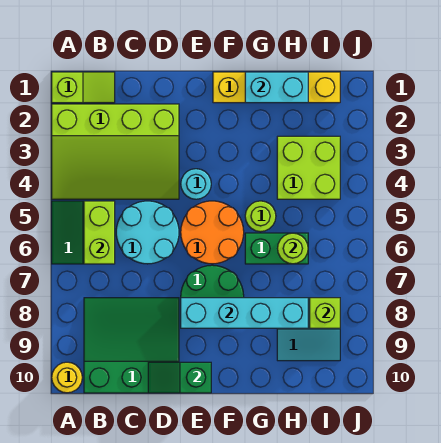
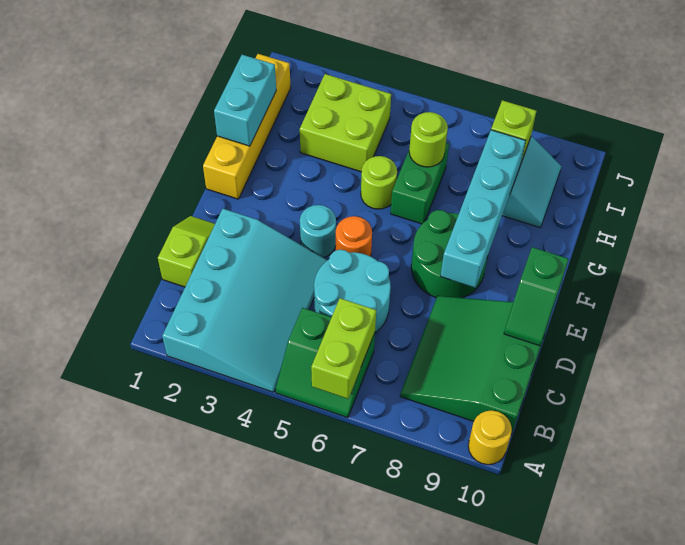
lime slope A1:B1 level 1 top A -> lime slope C1:D1 level 1 top C
lime slope A2:D4 level 1 top 2 -> cyan slope A2:D4 level 1 top 2
lime brick B5:B6 level 2 -> lime brick A6:B6 level 2
orange round brick E5:F6 level 1 -> orange round brick E5 level 1

